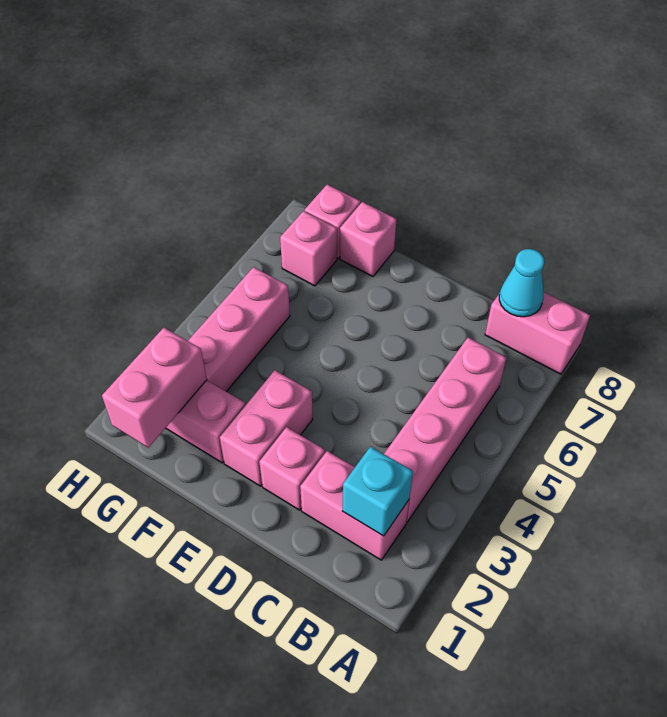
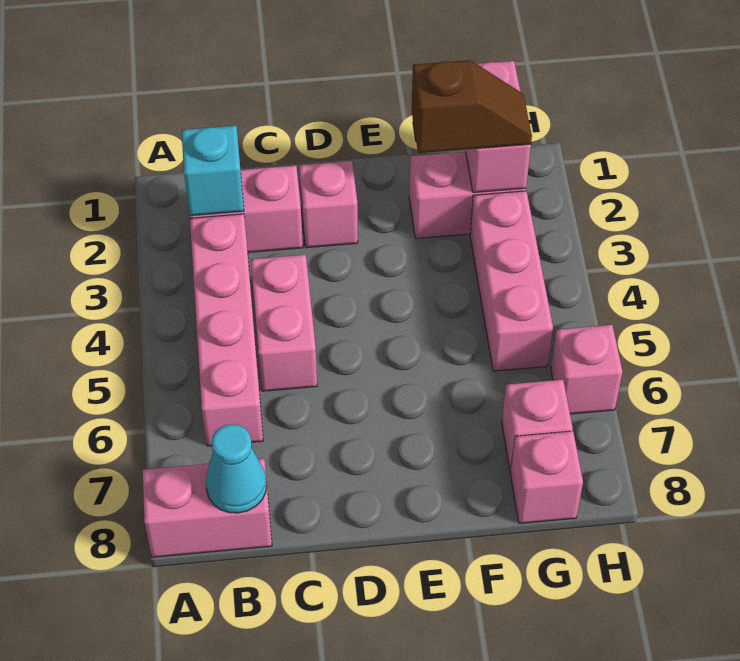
pink brick E2:E3 level 1 -> pink brick C4:C5 level 1
none -> brown slope F2:G2 level 3 top F
pink brick F8 level 1 -> pink brick H6 level 1

